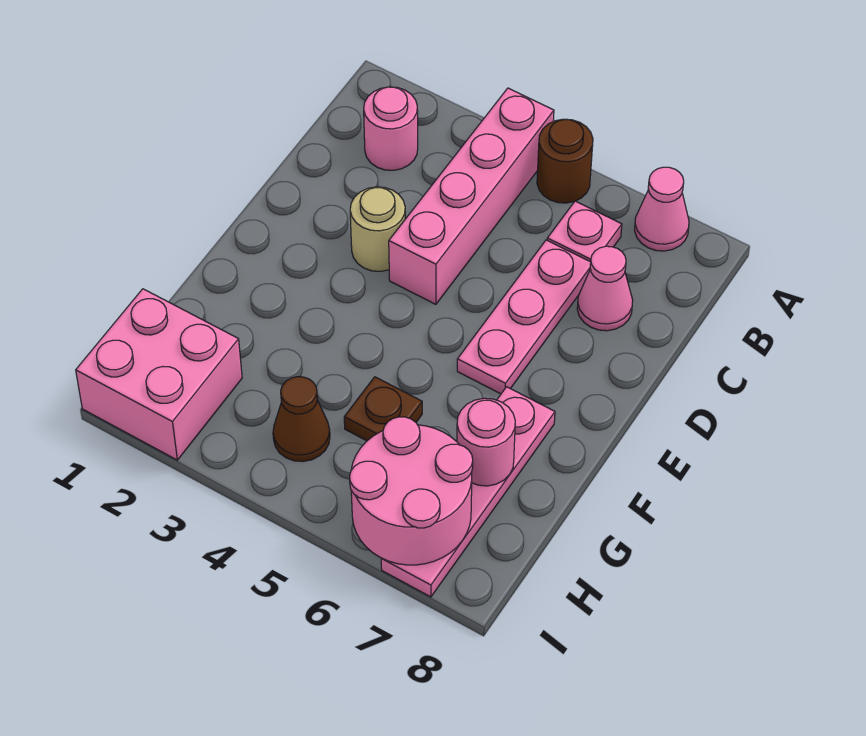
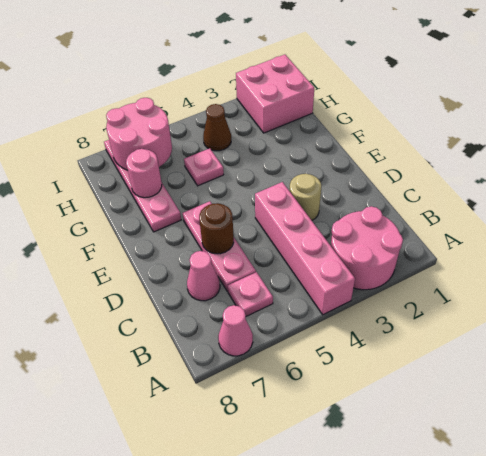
brown round brick A5 level 1 -> brown round brick D6 level 2
pink round brick B2 level 1 -> pink round brick A2:B3 level 1
brown plate G5 level 1 -> pink plate G5 level 1

